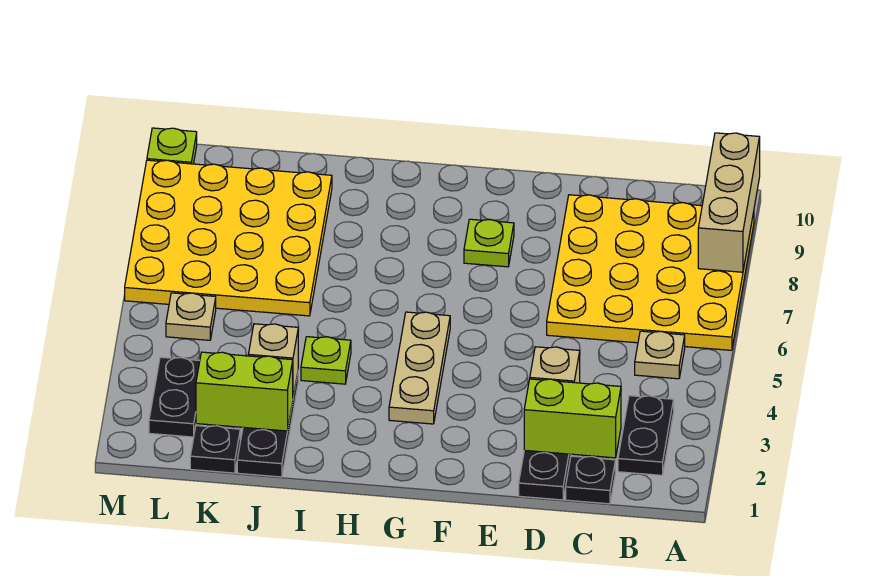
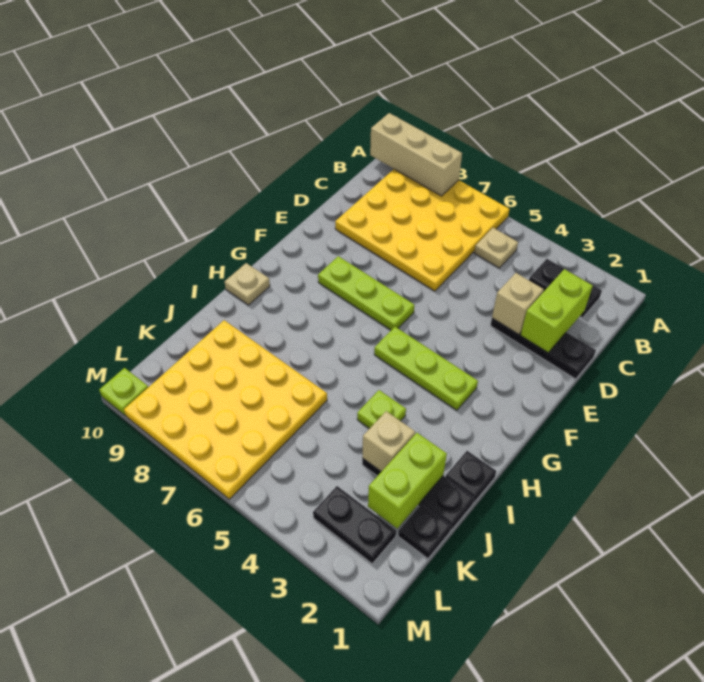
black plate C1 level 1 -> black plate I1 level 1
lime plate F8 level 1 -> lime plate F6:F8 level 1
tan plate G3:G5 level 1 -> lime plate G3:G5 level 1
tan plate L5 level 1 -> tan plate H10 level 1

